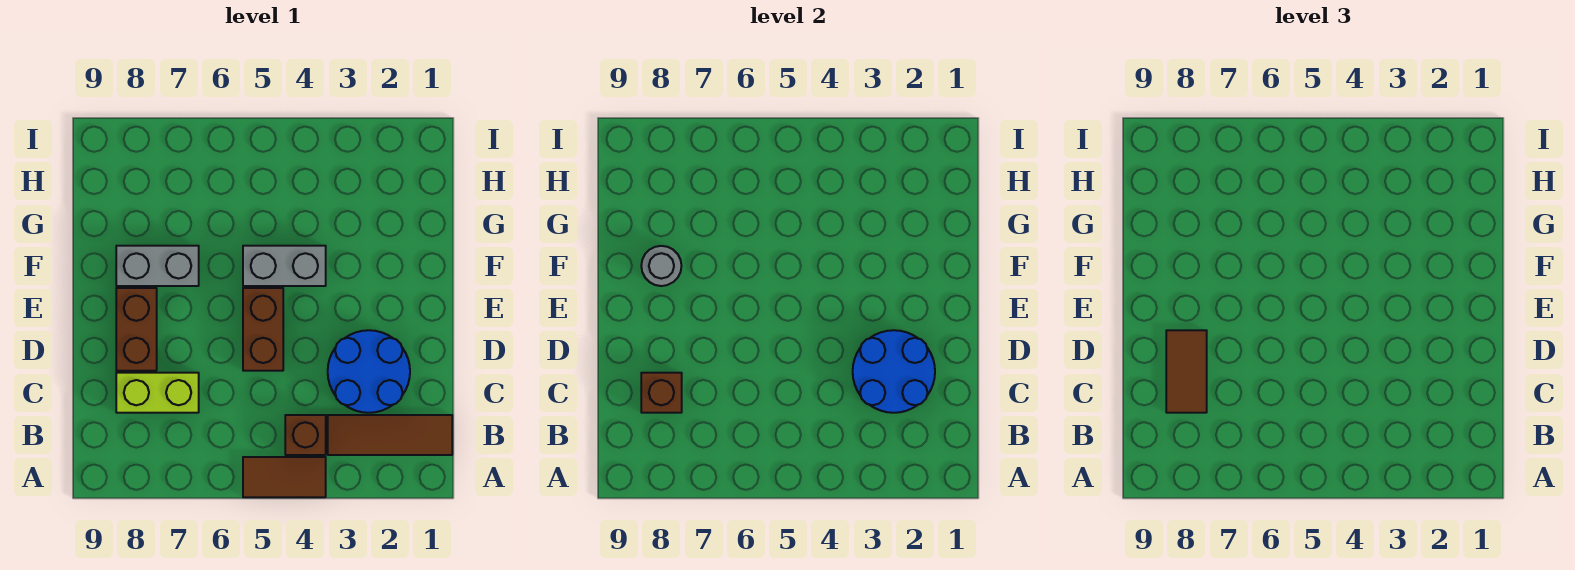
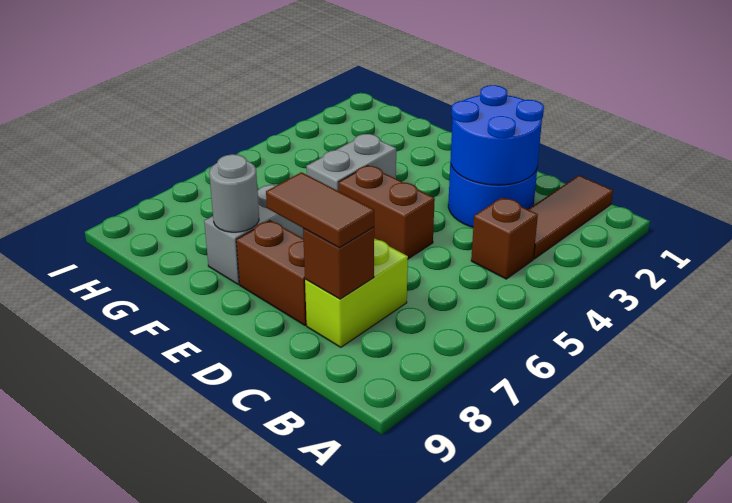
brown tile A4:A5 level 1 -> none

